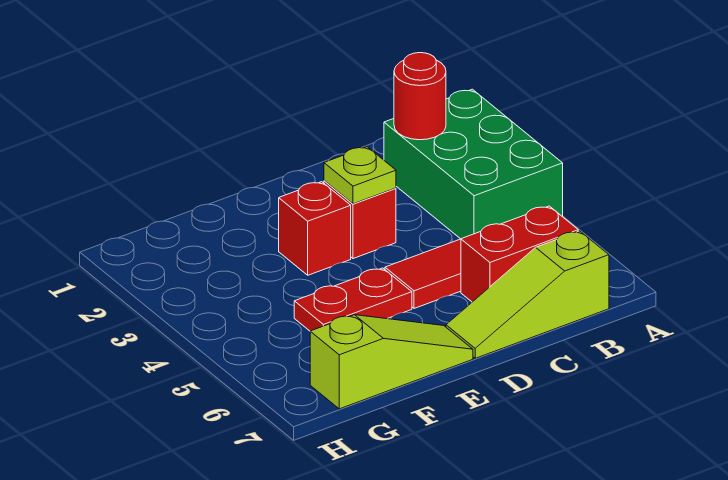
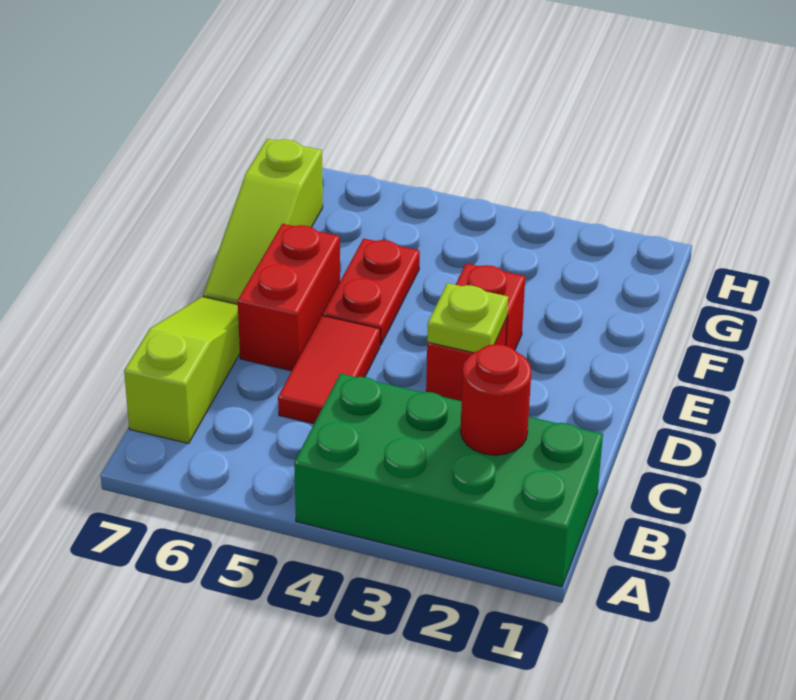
green brick A2:B4 level 1 -> green brick A1:B4 level 1
red brick B6:C6 level 1 -> red brick D6:E6 level 1

